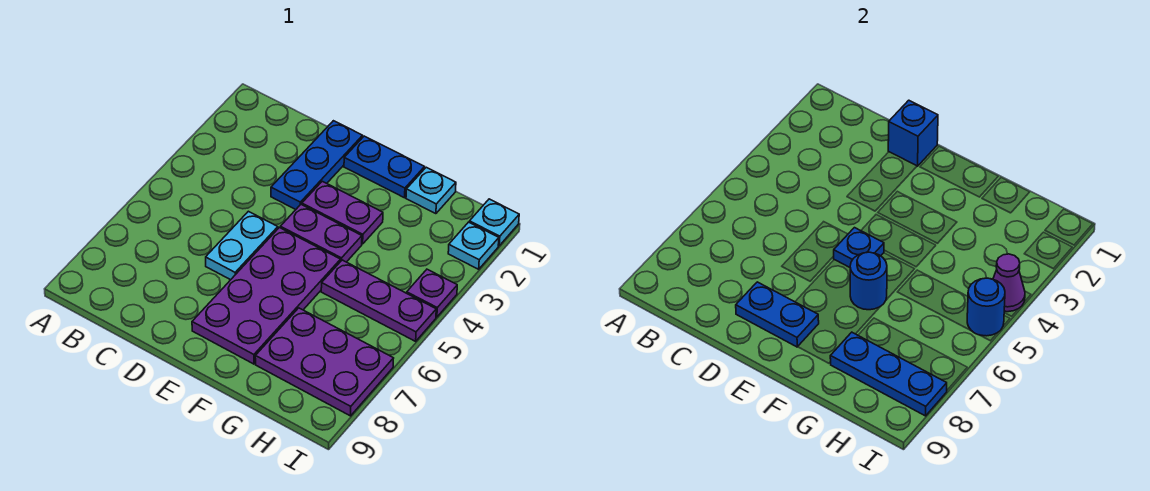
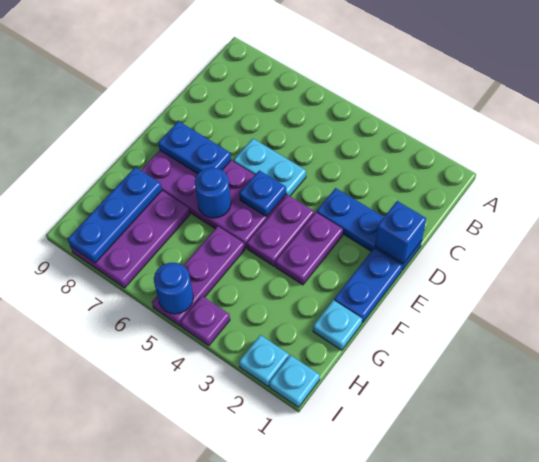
blue plate D8:E8 level 2 -> blue plate E7:E8 level 2
purple cone I4 level 2 -> none

